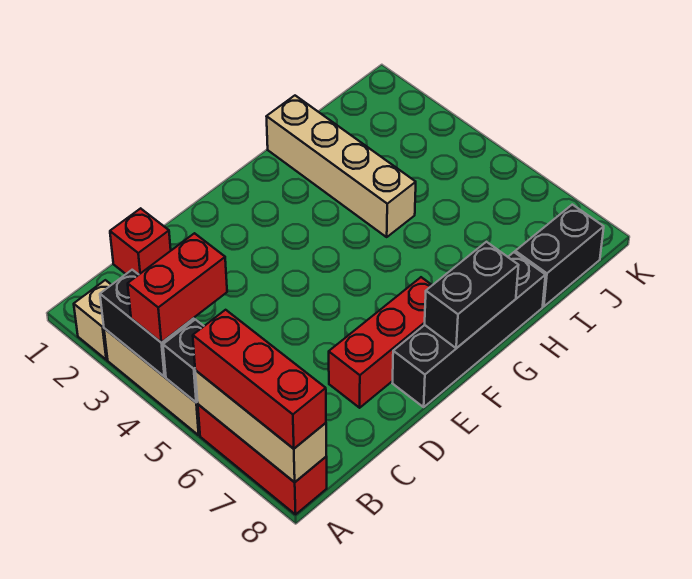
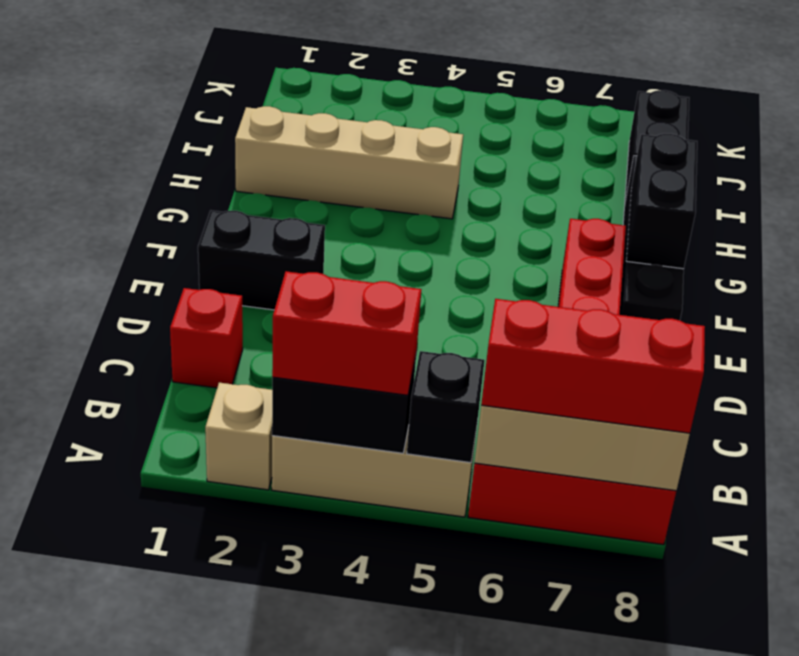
red brick A4:B4 level 3 -> red brick A3:A4 level 3
none -> black brick E1:E2 level 1

